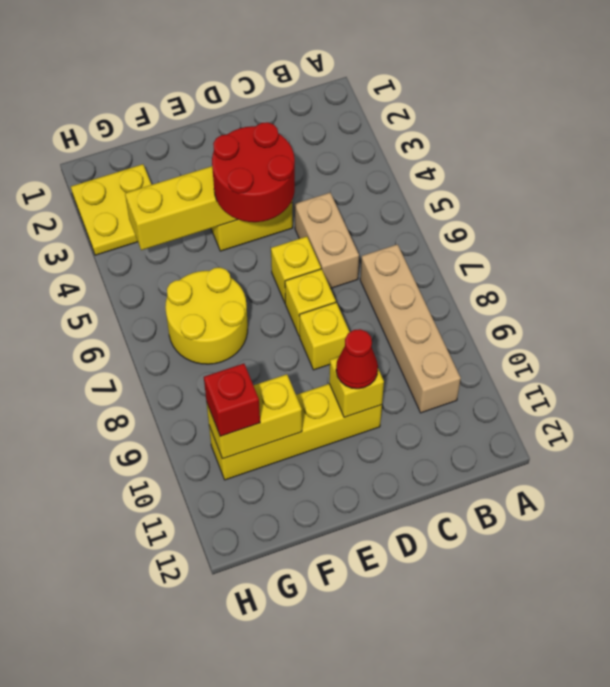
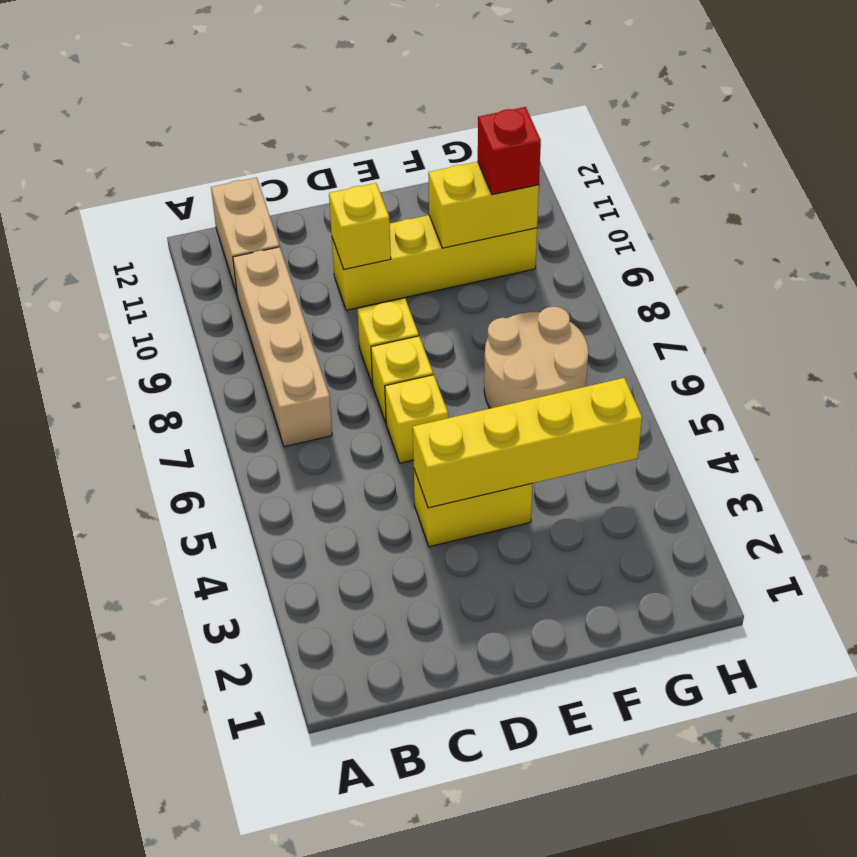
tan brick C5:C6 level 1 -> tan brick B11:B12 level 1
red round brick D4:E5 level 3 -> none
red cone D10 level 3 -> none
yellow round brick F6:G7 level 1 -> tan round brick F6:G7 level 1
yellow plate G2:H3 level 1 -> none

